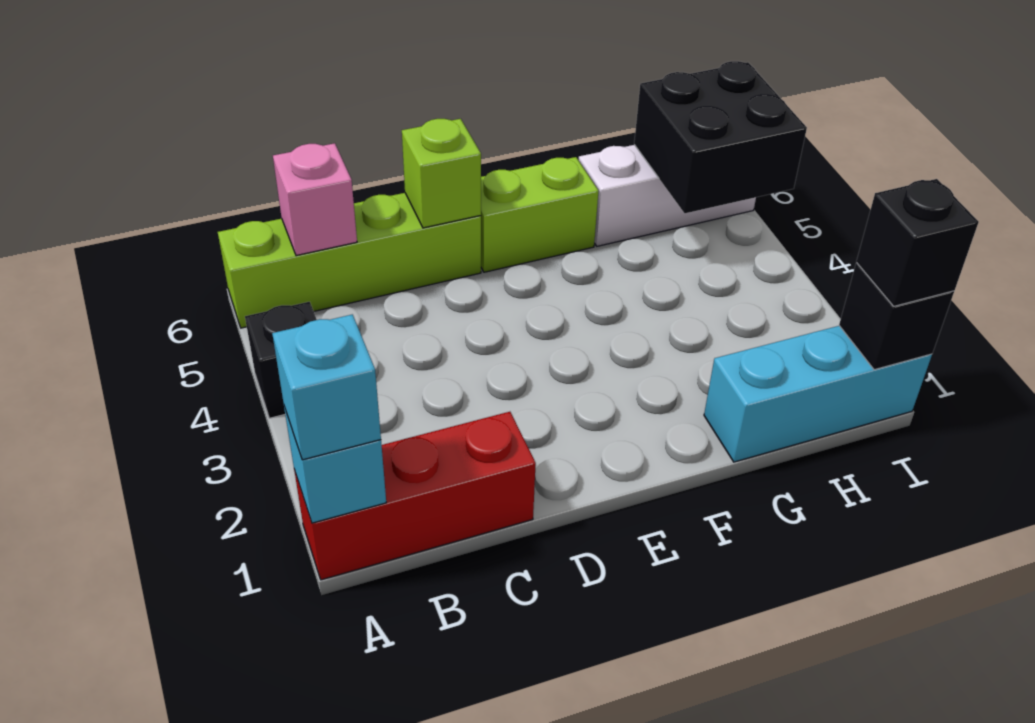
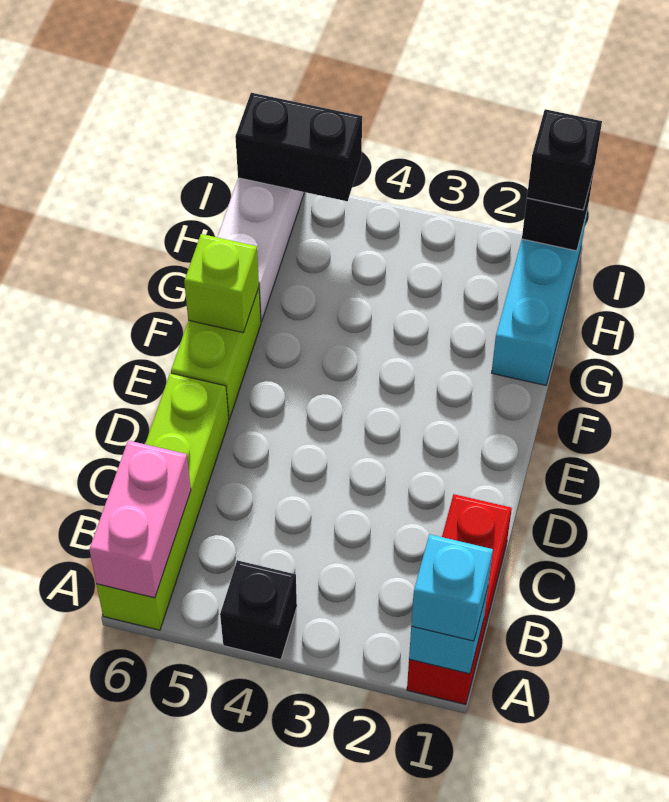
pink brick B6 level 2 -> pink brick A6:B6 level 2
lime brick D6 level 2 -> lime brick F6 level 2
black brick H5:I6 level 2 -> black brick I5:I6 level 2

